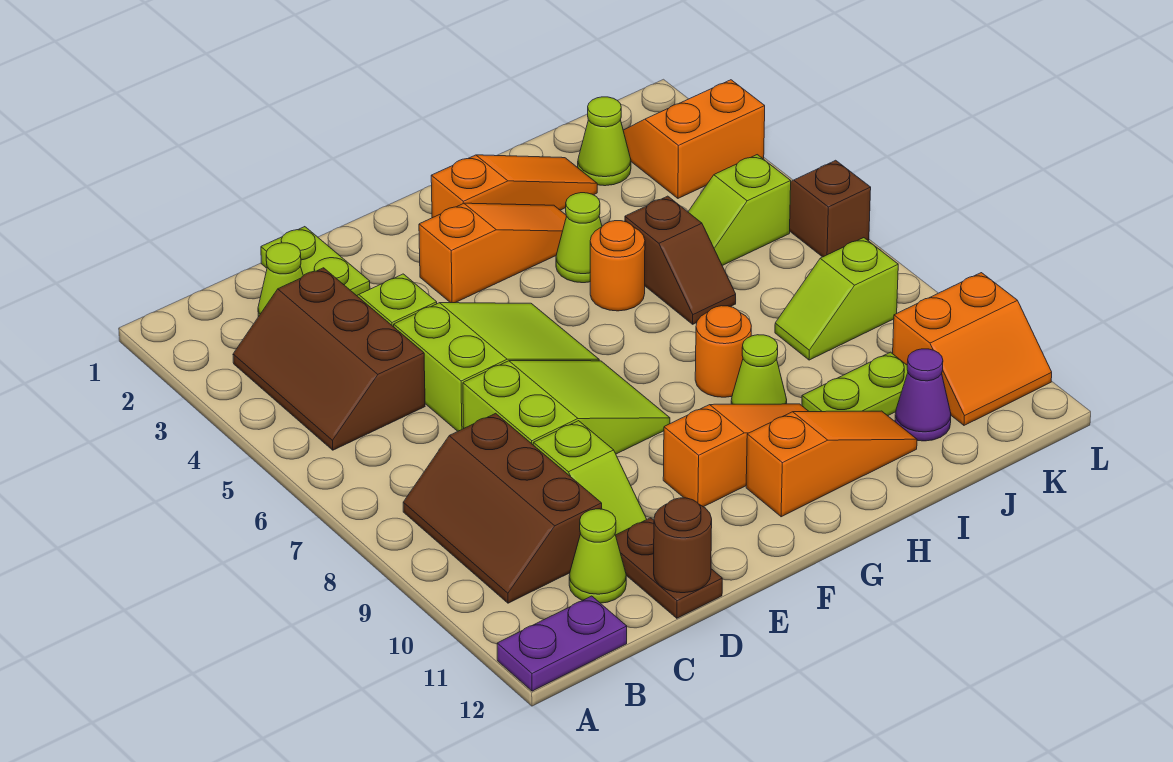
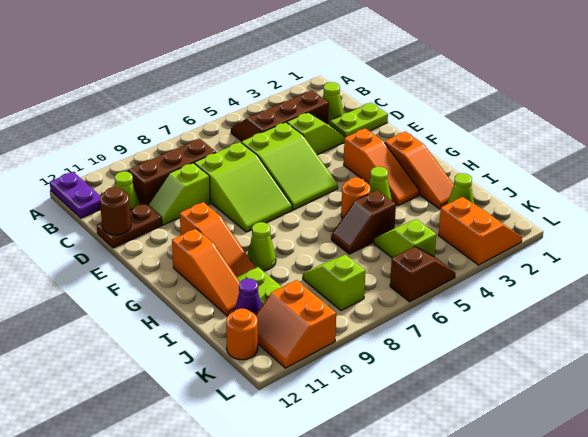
orange round brick H8 level 1 -> orange round brick K12 level 1

